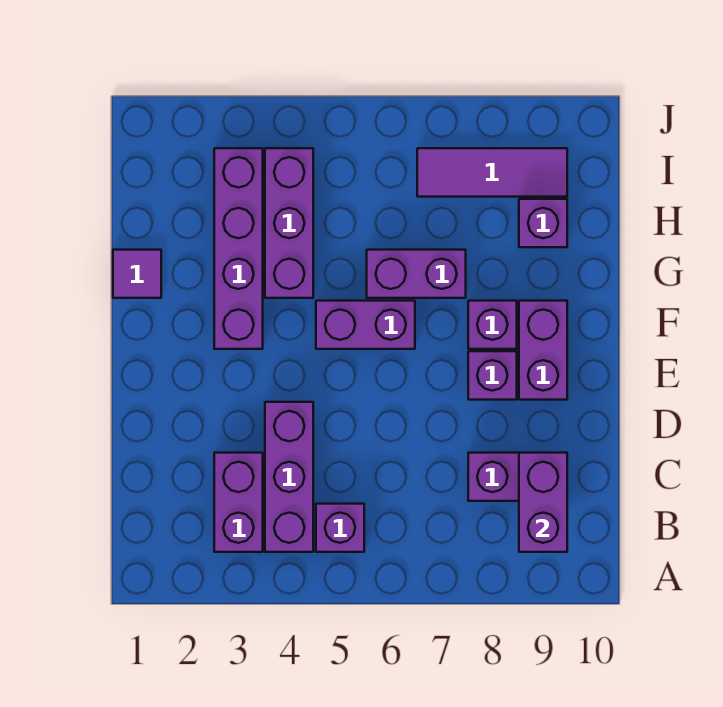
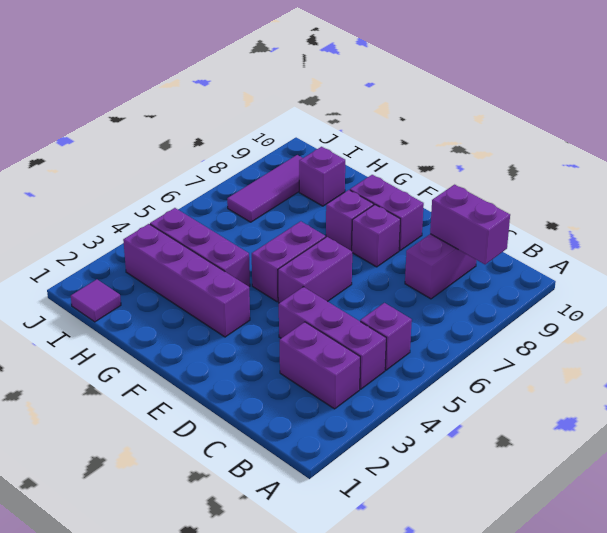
purple tile G1 level 1 -> purple tile I1 level 1
purple brick G6:G7 level 1 -> purple brick E5:E6 level 1

